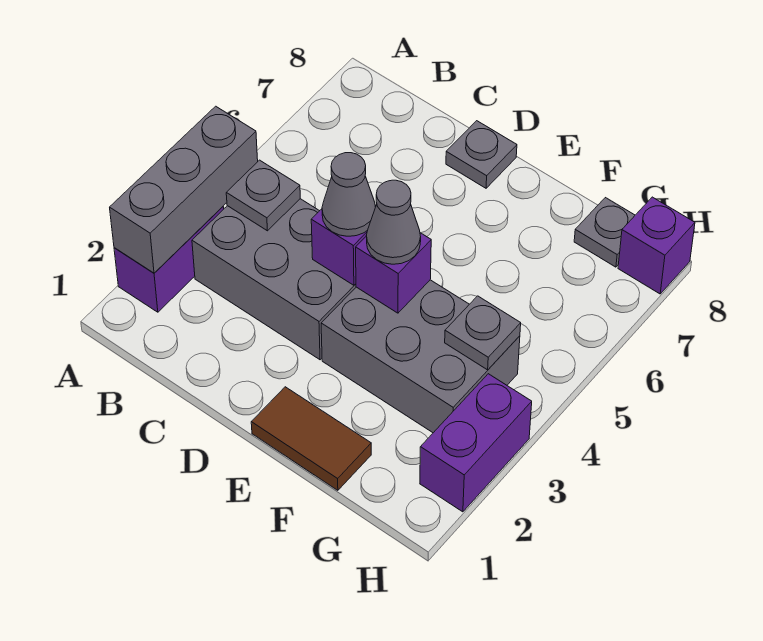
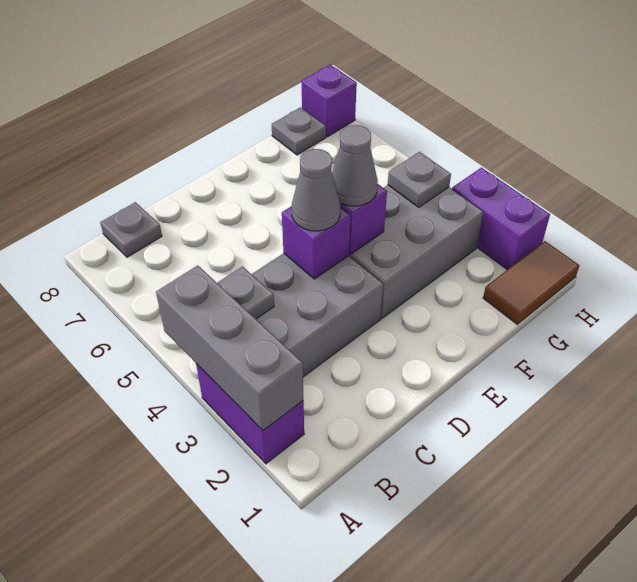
grey plate D8 level 1 -> grey plate B8 level 1
brown tile E1:F1 level 1 -> brown tile G1:H1 level 1

